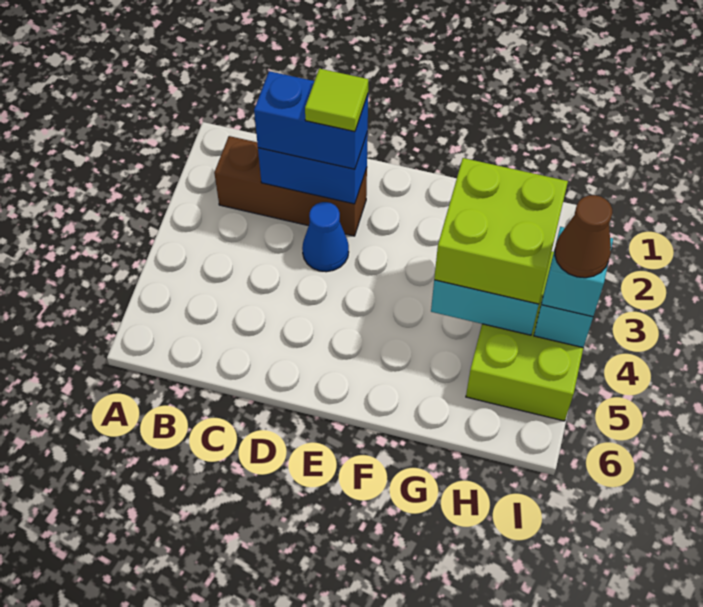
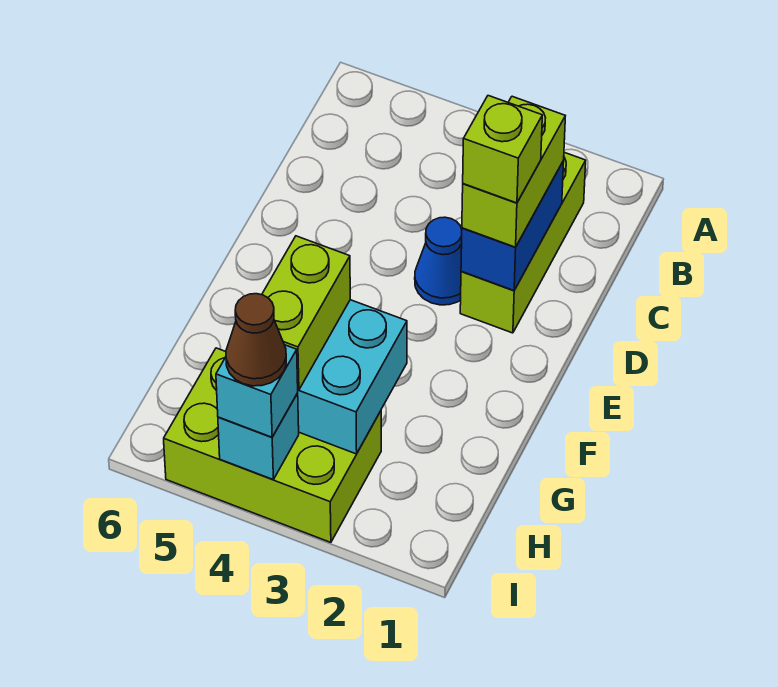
brown brick B2:D2 level 1 -> lime brick B2:D2 level 1
blue brick C2:D2 level 3 -> lime brick C2:D2 level 3
lime tile D2 level 4 -> lime brick D2 level 4
lime brick G3:H4 level 3 -> lime brick G4:H4 level 3

